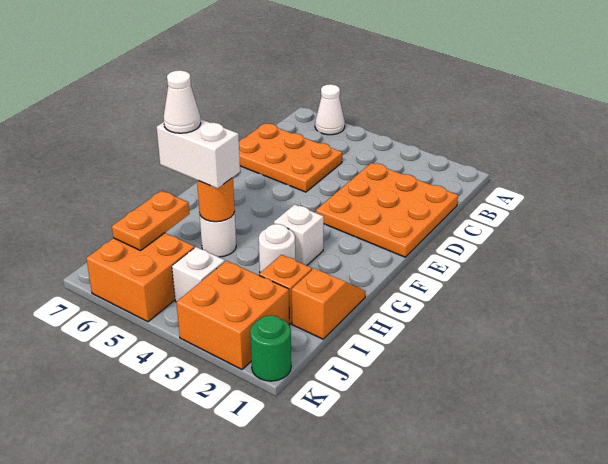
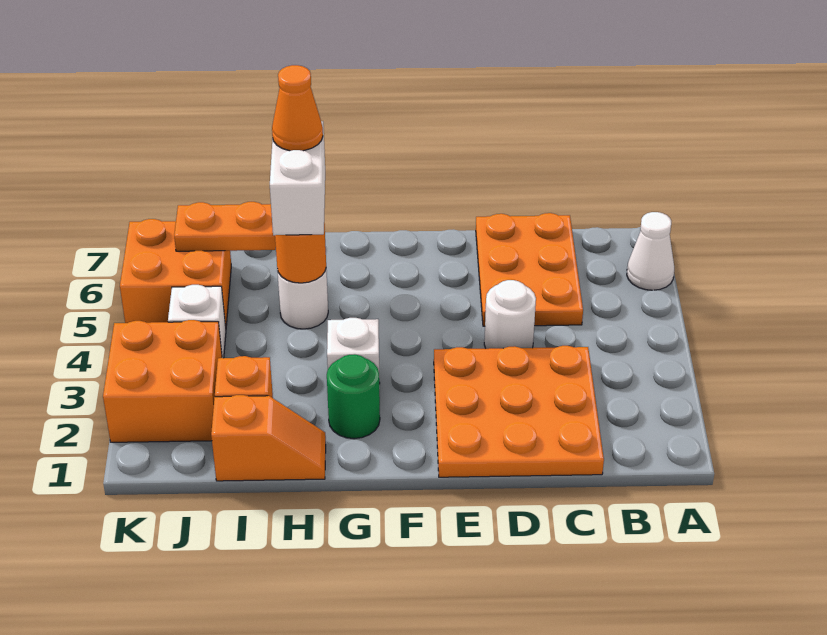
white round brick H3 level 1 -> white round brick D4 level 1
white cone H6 level 4 -> orange cone H6 level 4
green round brick K1 level 1 -> green round brick G2 level 1

